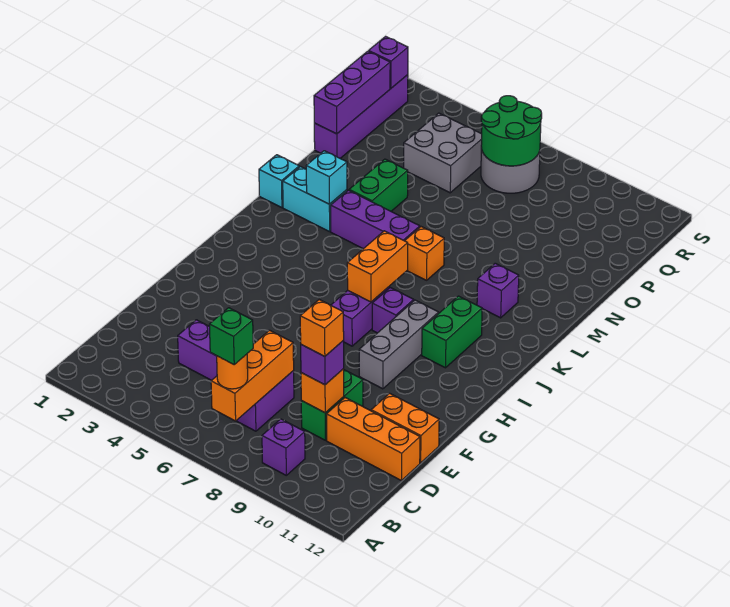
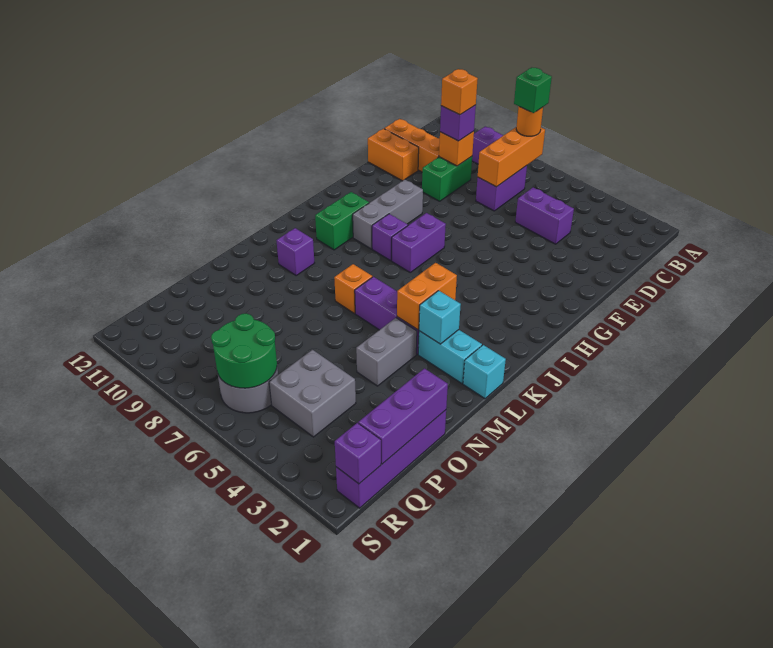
orange brick I7:J7 level 2 -> orange brick K4:L4 level 2
green brick M4:N4 level 1 -> grey brick M4:N4 level 1

